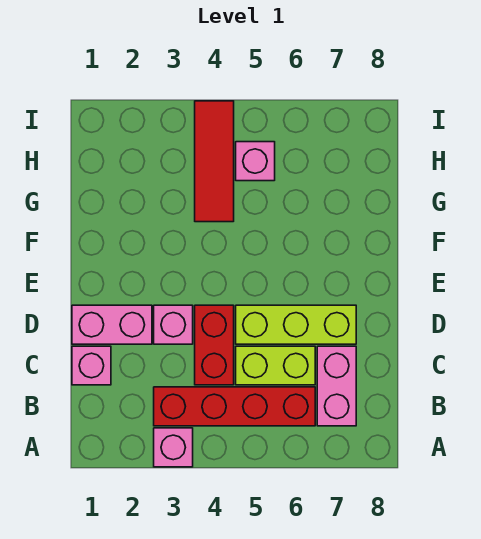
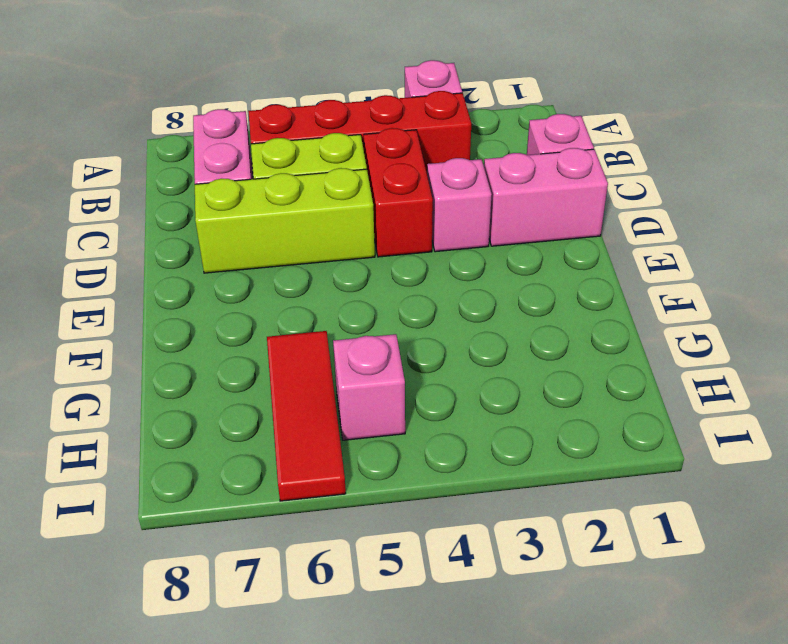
red tile G4:I4 level 1 -> red tile G6:I6 level 1

